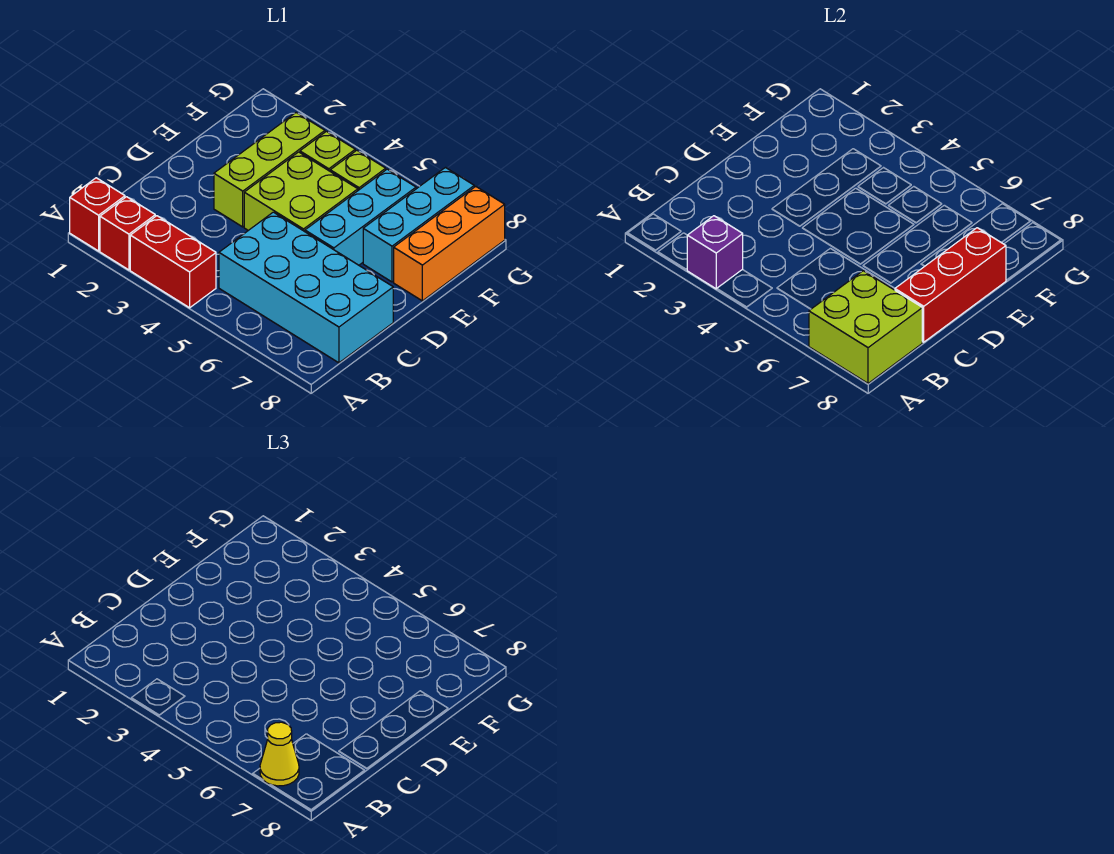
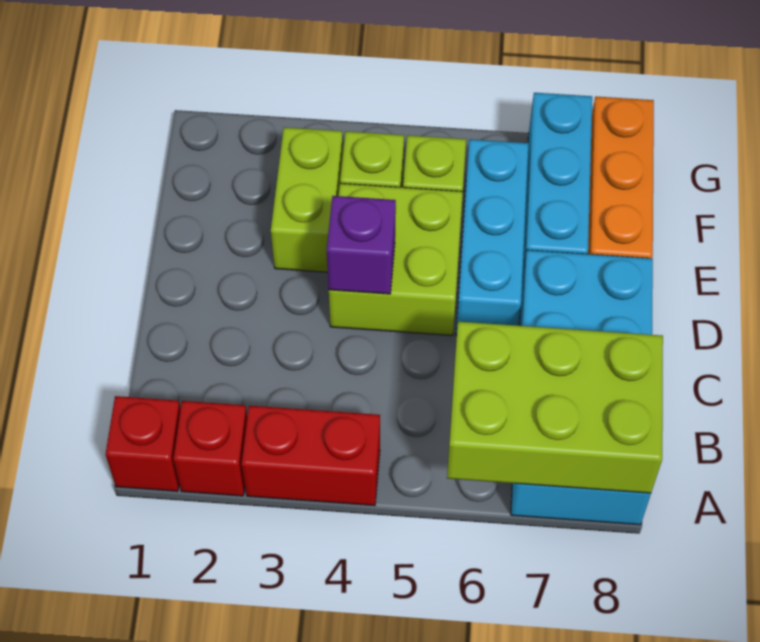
purple brick A3 level 2 -> purple brick D4 level 2
lime brick A7:B8 level 2 -> lime brick A6:B8 level 2
yellow cone A7 level 3 -> none
cyan brick B5:C8 level 1 -> cyan brick A7:D8 level 1
red brick C8:E8 level 2 -> none
lime brick D3:F3 level 1 -> lime brick E3:F3 level 1

